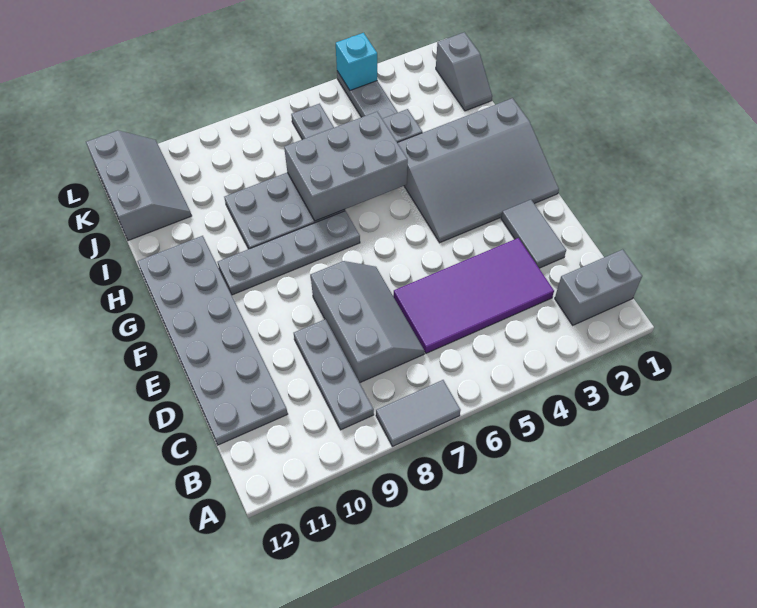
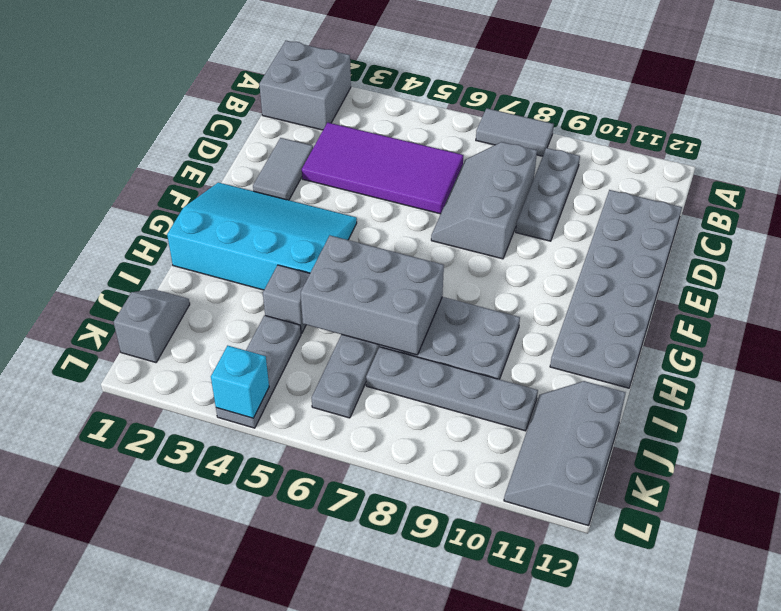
grey brick B1:B2 level 1 -> grey brick A1:B2 level 1
grey slope F1:H4 level 1 top H -> cyan slope F1:H4 level 1 top H
grey plate G7:G10 level 1 -> grey plate J7:J10 level 1

